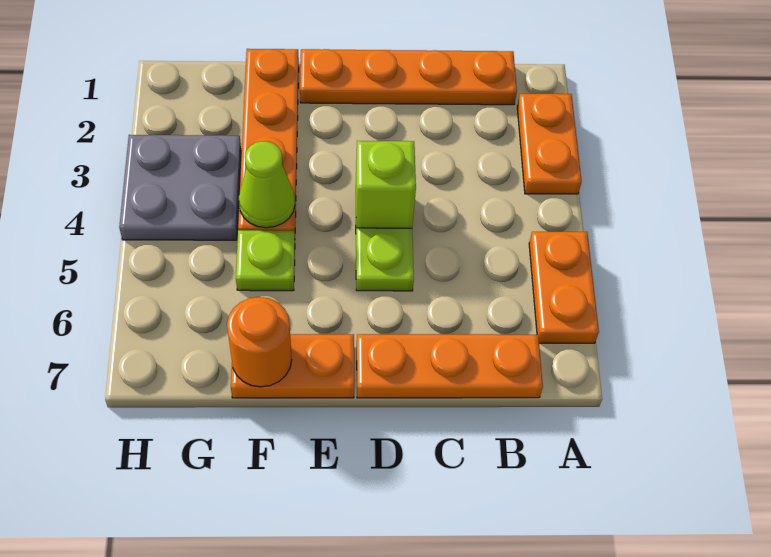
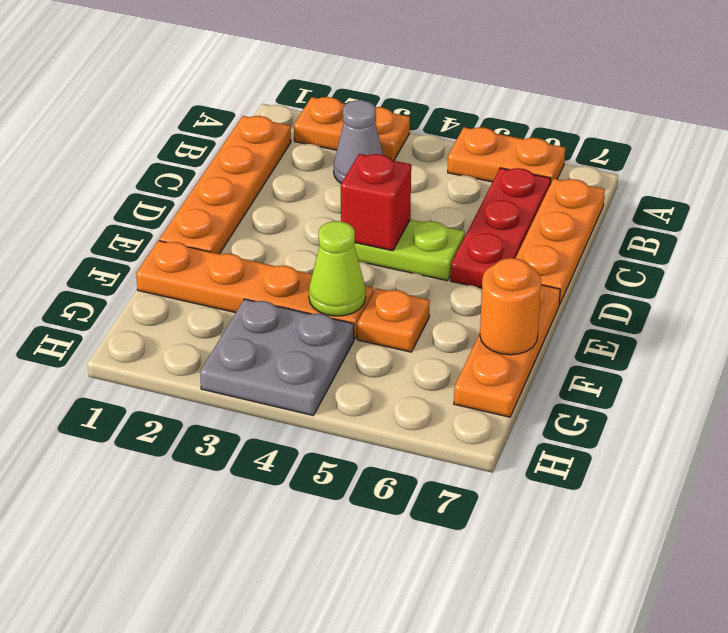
none -> grey cone B3 level 1
none -> red plate B6:D6 level 1
lime brick D4 level 2 -> red brick D4 level 2
orange plate E7:F7 level 1 -> orange plate E7:G7 level 1
lime plate F5 level 1 -> orange plate F5 level 1

